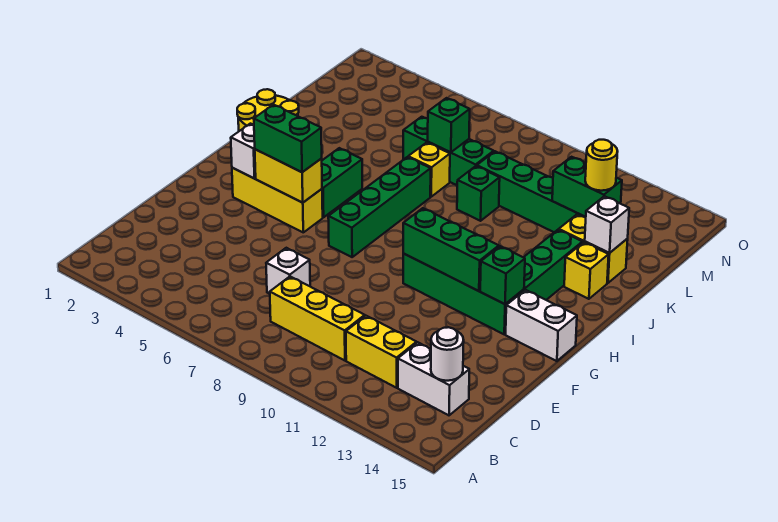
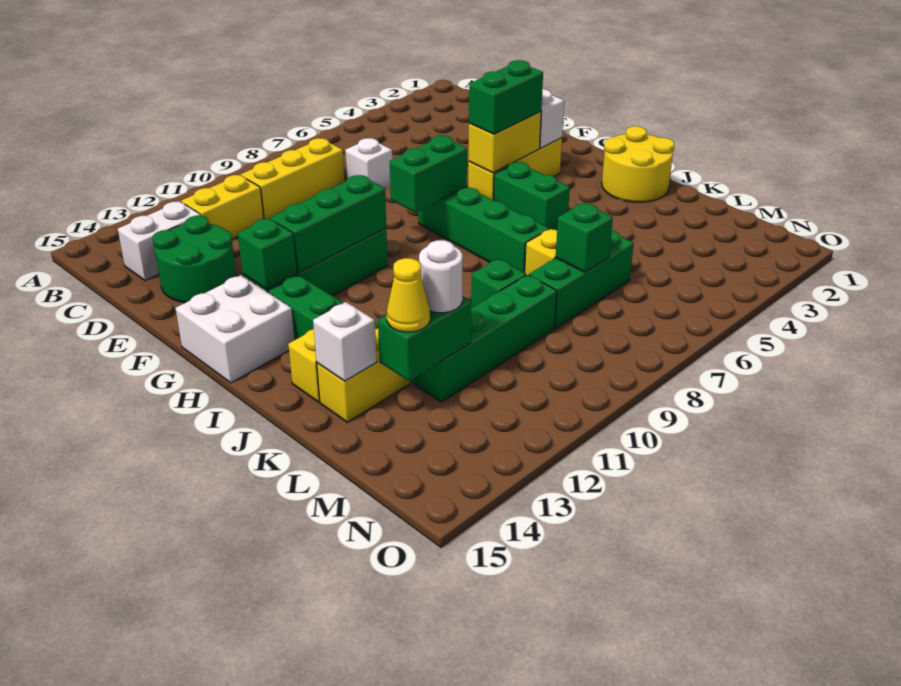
white round brick C14 level 2 -> white round brick L12 level 3
none -> green round brick D13:E14 level 1
none -> green brick G7:G8 level 2
white brick G14:G15 level 1 -> white brick G14:H15 level 1
yellow round brick L13 level 3 -> yellow cone L13 level 3

